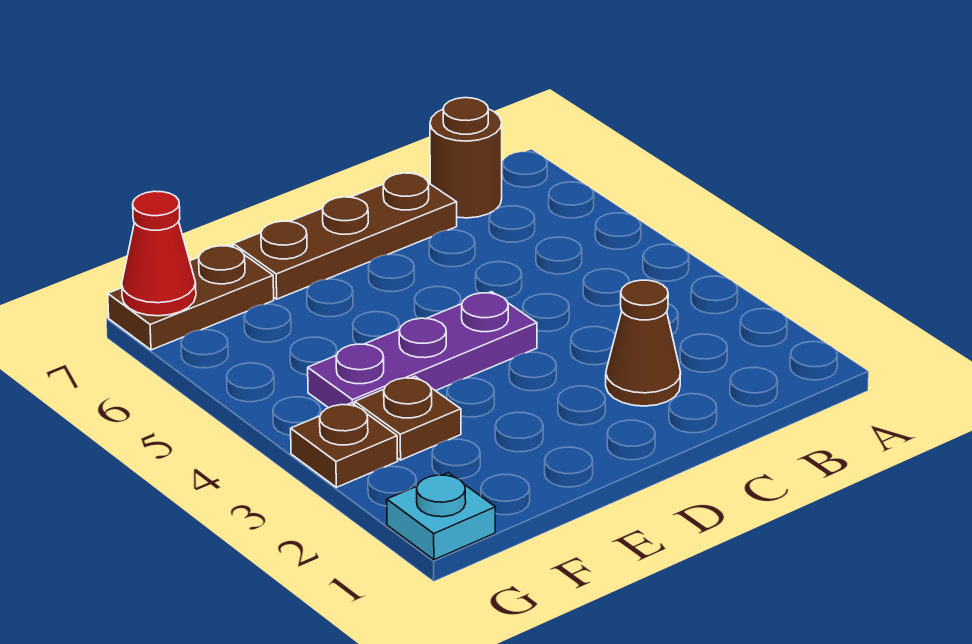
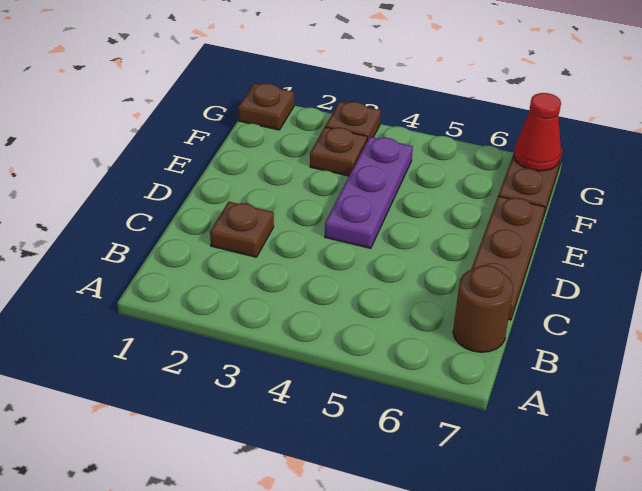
brown cone C2 level 1 -> brown plate C2 level 1
cyan plate G1 level 1 -> brown plate G1 level 1

